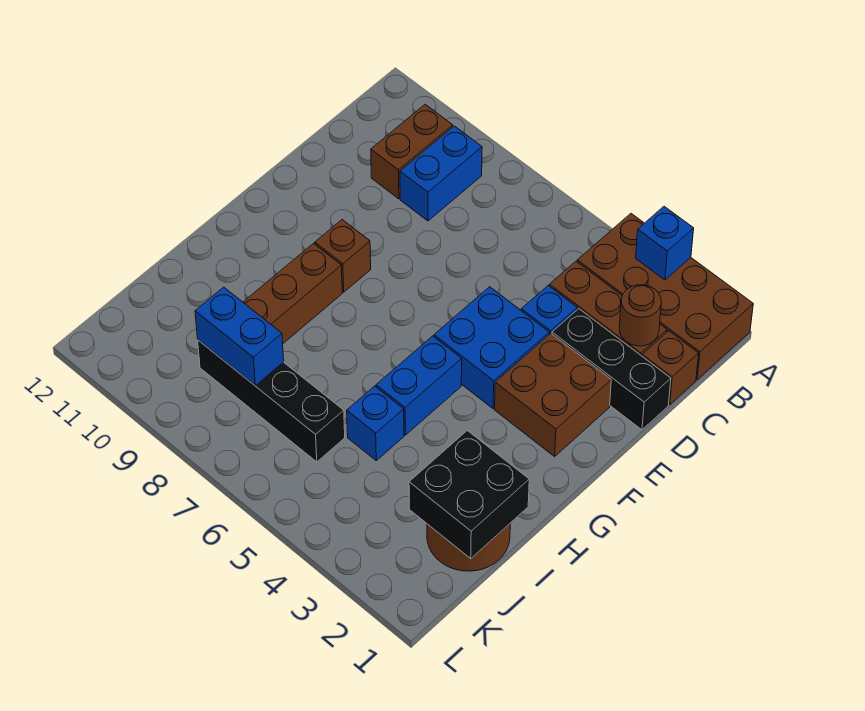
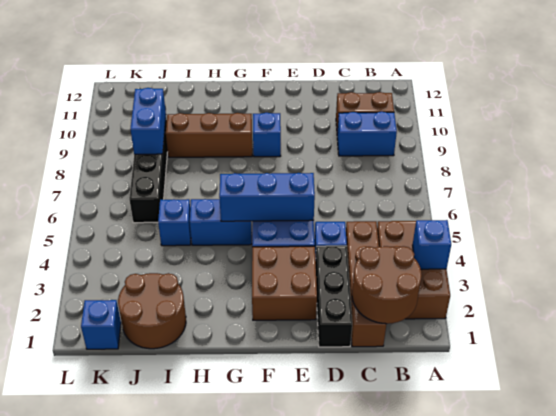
brown brick A1:B4 level 1 -> brown brick A2:B4 level 1
brown round brick C2 level 2 -> brown round brick B1:C2 level 2
none -> blue brick E5:G5 level 2
brown brick F9 level 1 -> blue brick F9 level 1
black brick I1:J2 level 2 -> none
none -> blue brick K1 level 1

